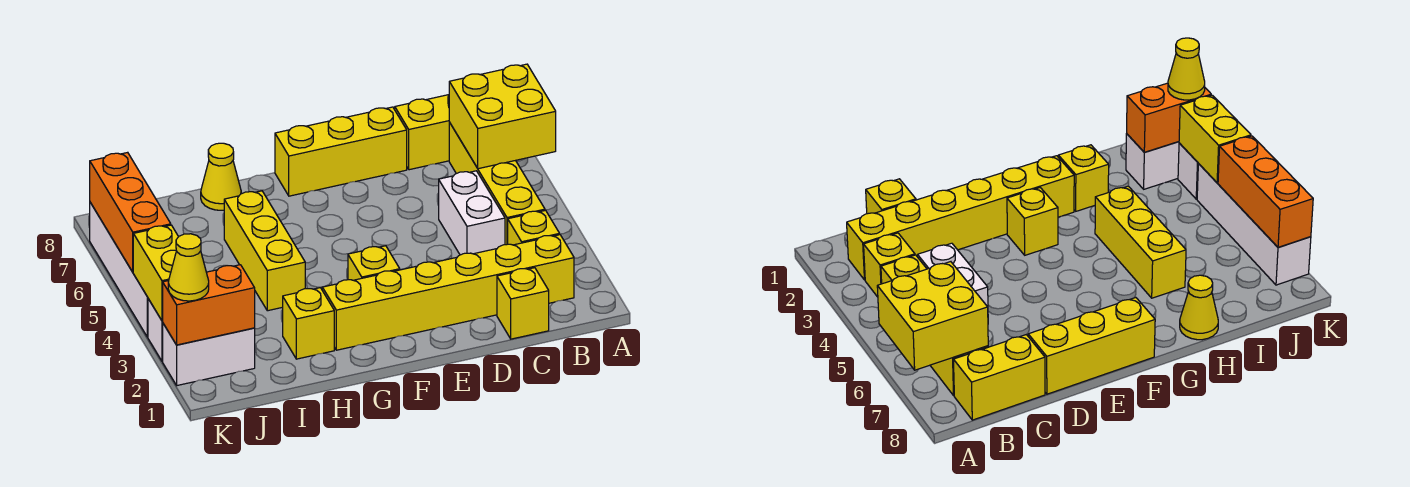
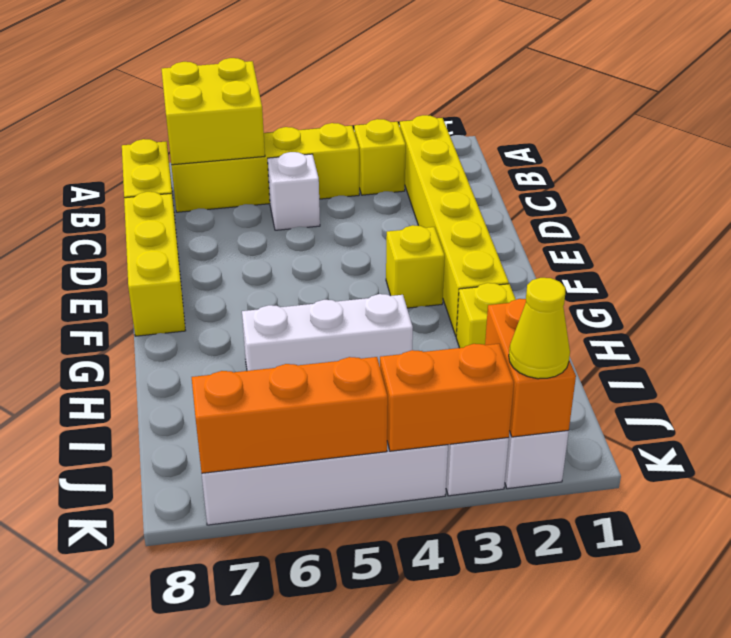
yellow brick C1 level 1 -> none
white brick C4:C5 level 1 -> white brick C5 level 1
yellow brick H4:H6 level 1 -> white brick H4:H6 level 1
yellow cone H8 level 1 -> none
yellow brick K3:K4 level 2 -> orange brick K3:K4 level 2

